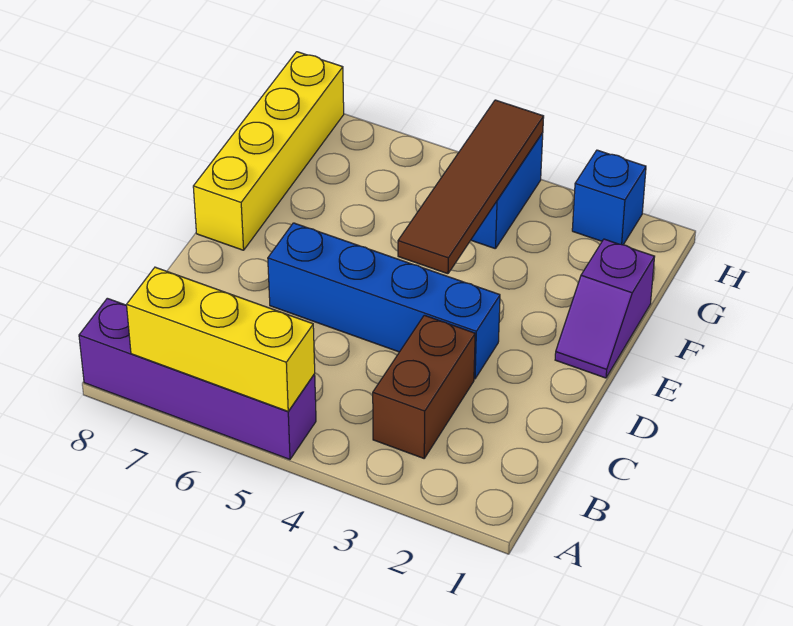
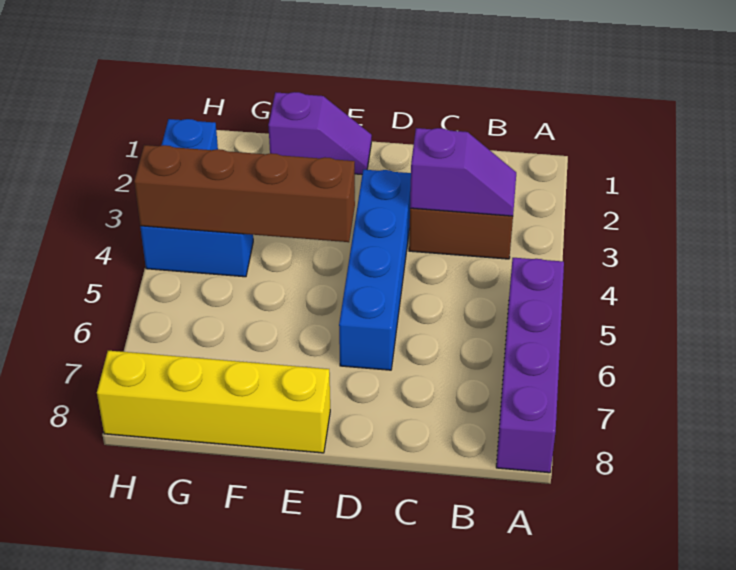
yellow brick A5:A7 level 2 -> none
none -> purple slope B3:C3 level 2 top C
brown tile E4:H4 level 2 -> brown brick E4:H4 level 2

